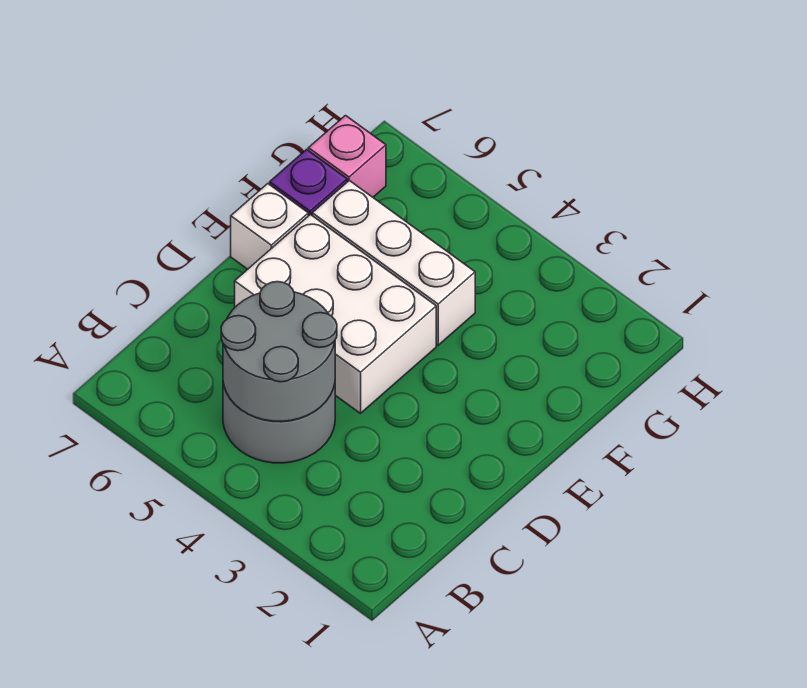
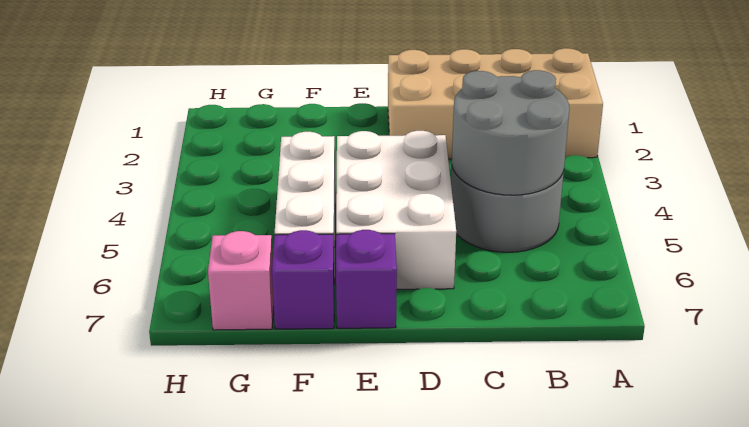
none -> tan brick A1:D2 level 1
white brick E7 level 1 -> purple brick E7 level 1

